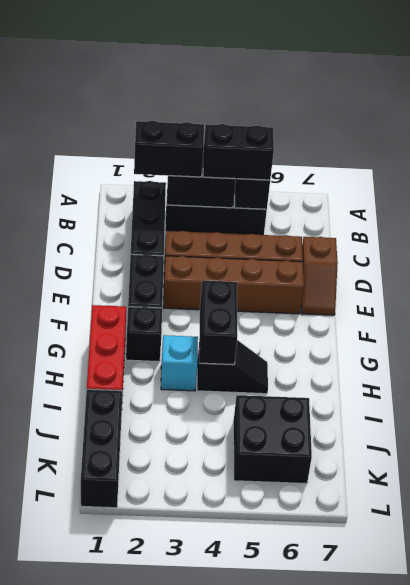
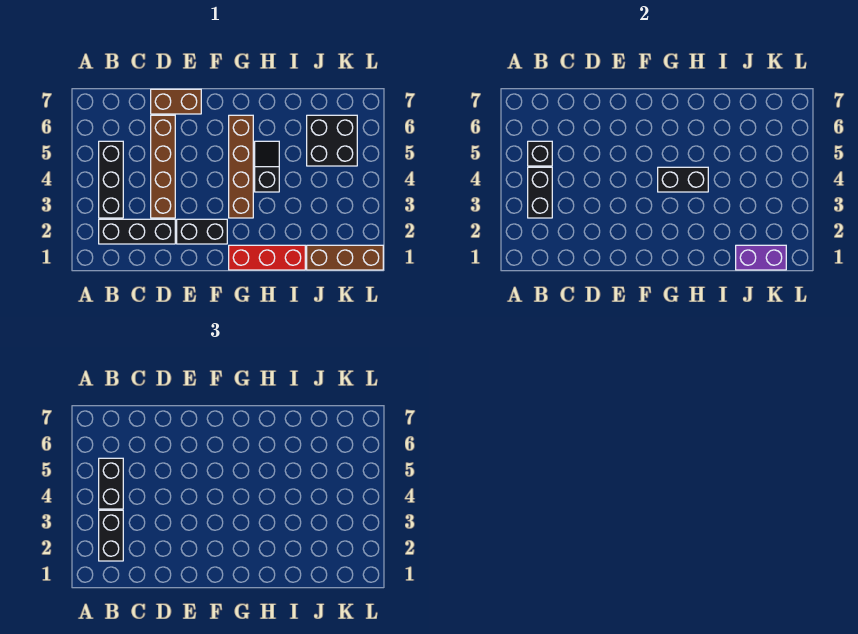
brown slope D7:E7 level 1 top D -> brown brick D7:E7 level 1
brown brick E3:E6 level 1 -> brown brick G3:G6 level 1
black brick G2 level 1 -> none
cyan brick H3 level 1 -> none
black brick J1:L1 level 1 -> brown brick J1:L1 level 1
none -> purple brick J1:K1 level 2

